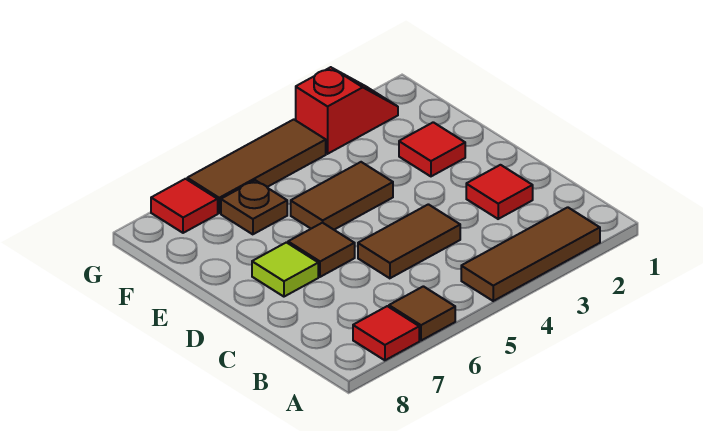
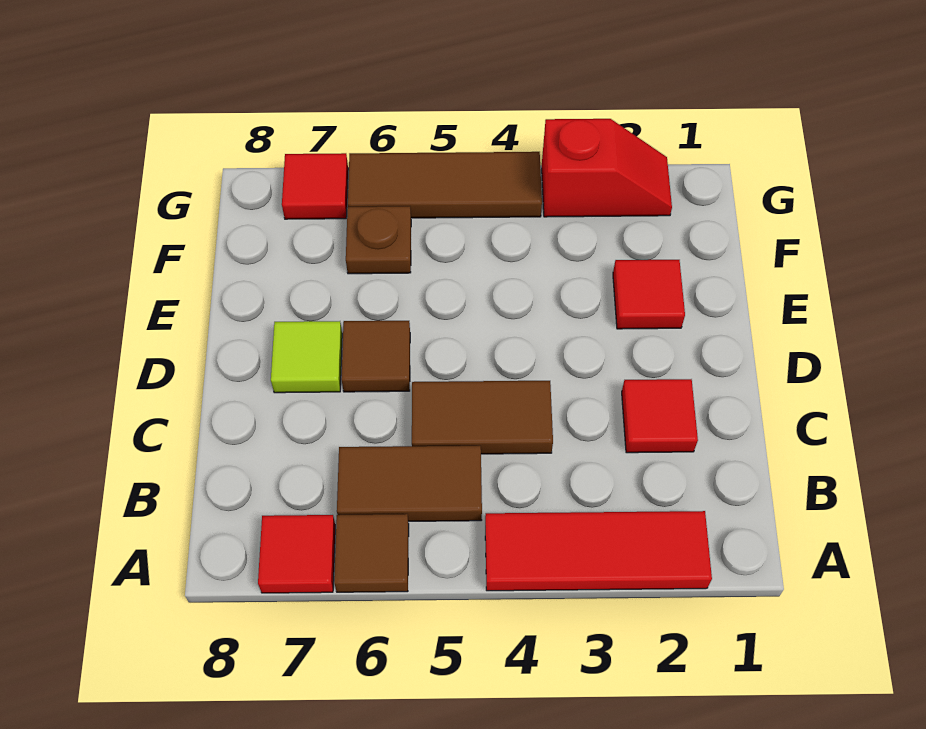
brown tile A2:A4 level 1 -> red tile A2:A4 level 1
brown tile E4:E5 level 1 -> brown tile B5:B6 level 1

